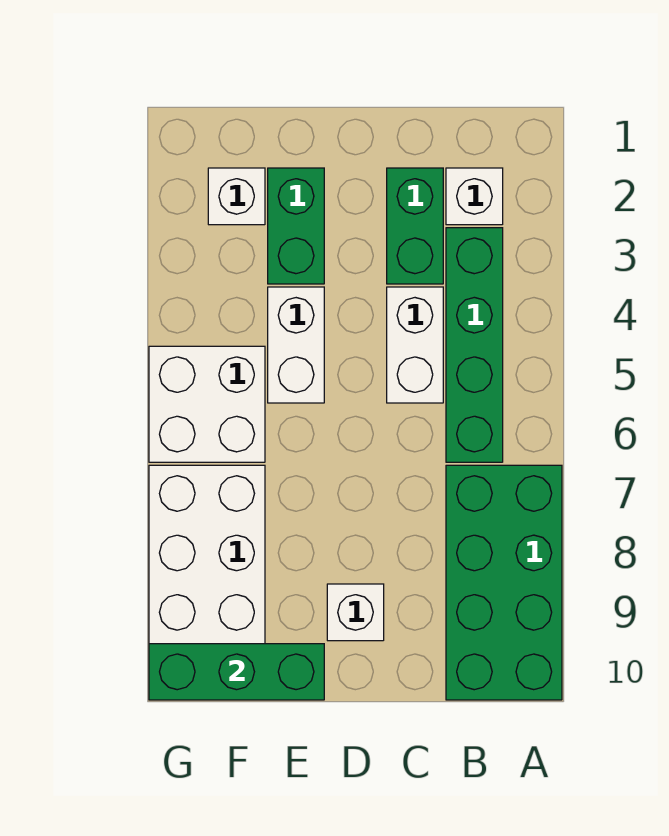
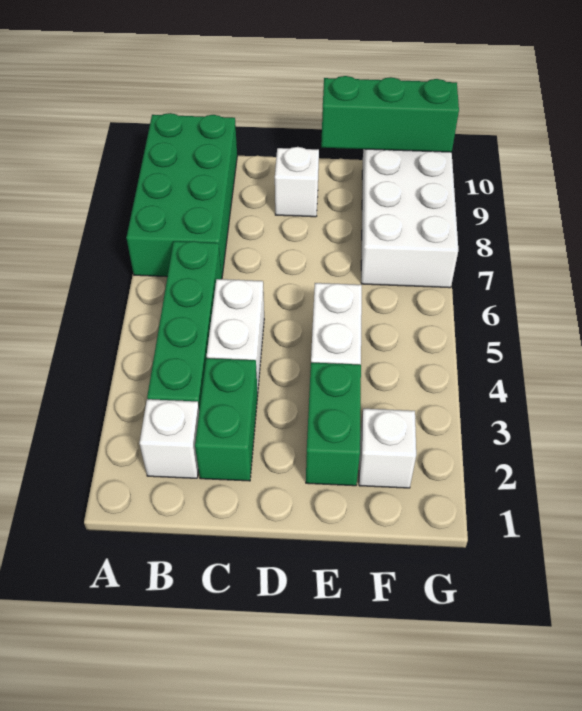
white brick F5:G6 level 1 -> none

